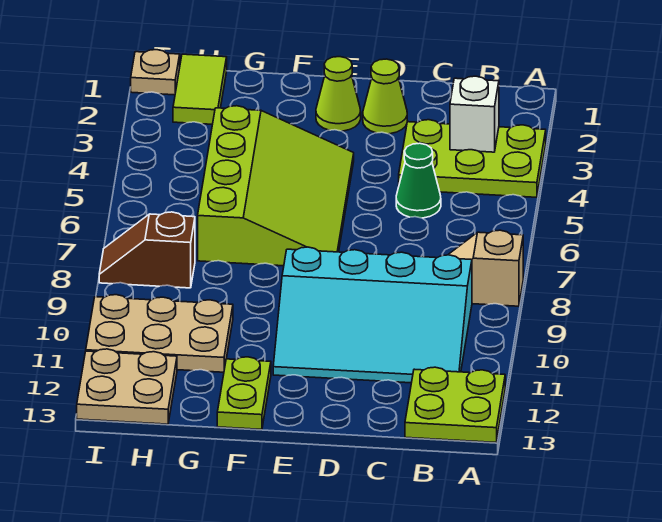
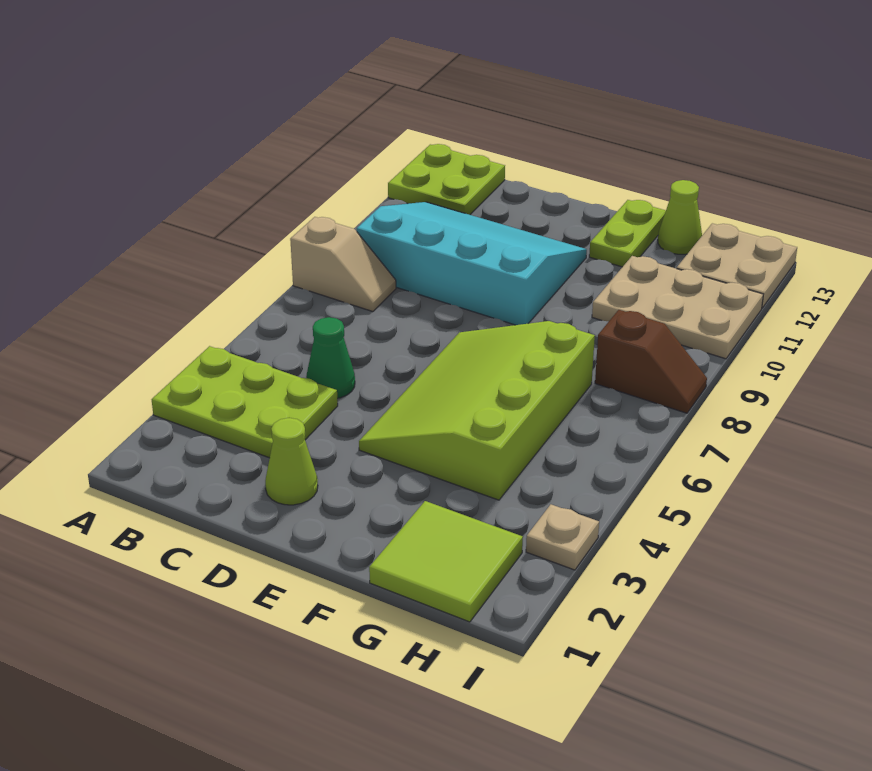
white brick B3 level 2 -> none
lime cone E2 level 1 -> lime cone G13 level 1
lime tile H1:H2 level 1 -> lime tile G1:H2 level 1
tan plate I1 level 1 -> tan plate I3 level 1

